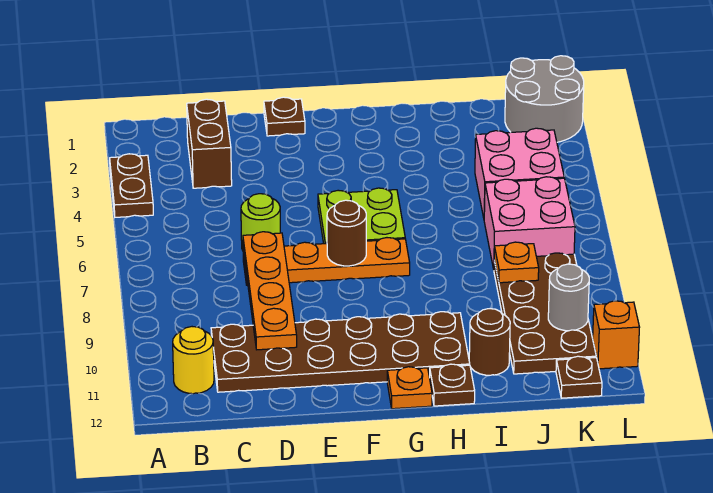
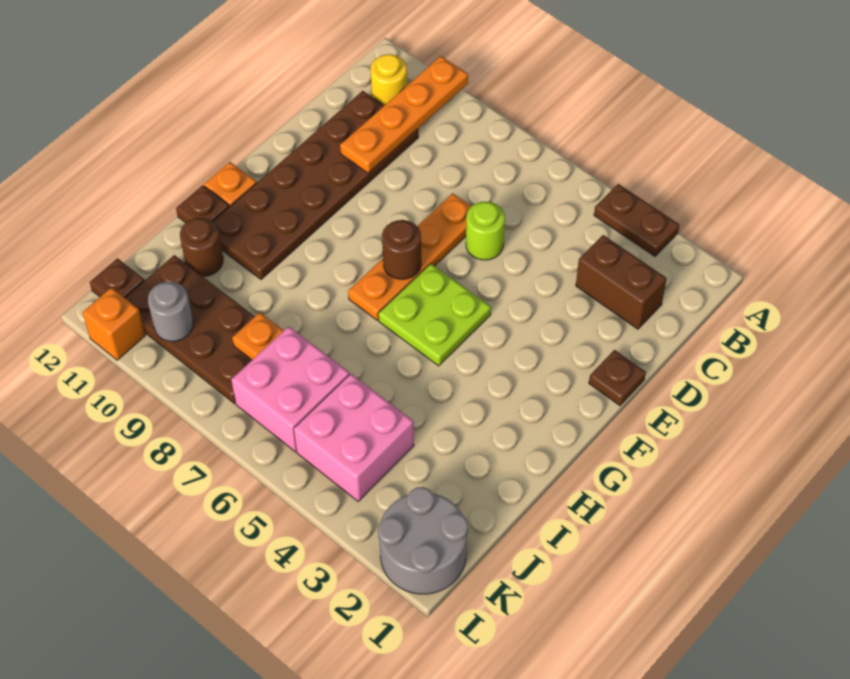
orange plate D7:D10 level 2 -> orange plate A10:D10 level 2

